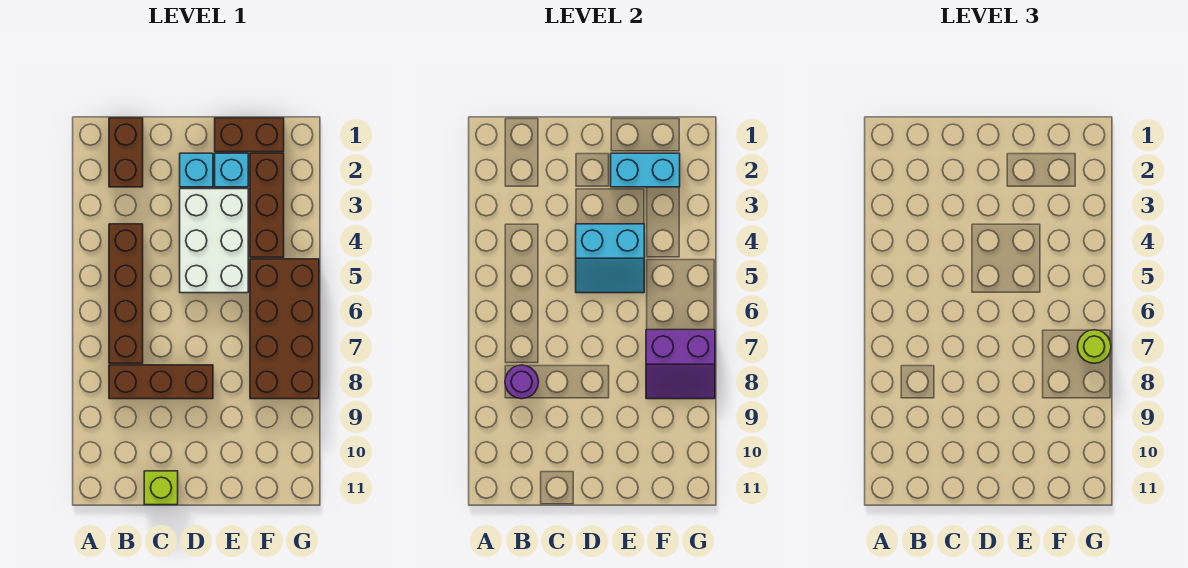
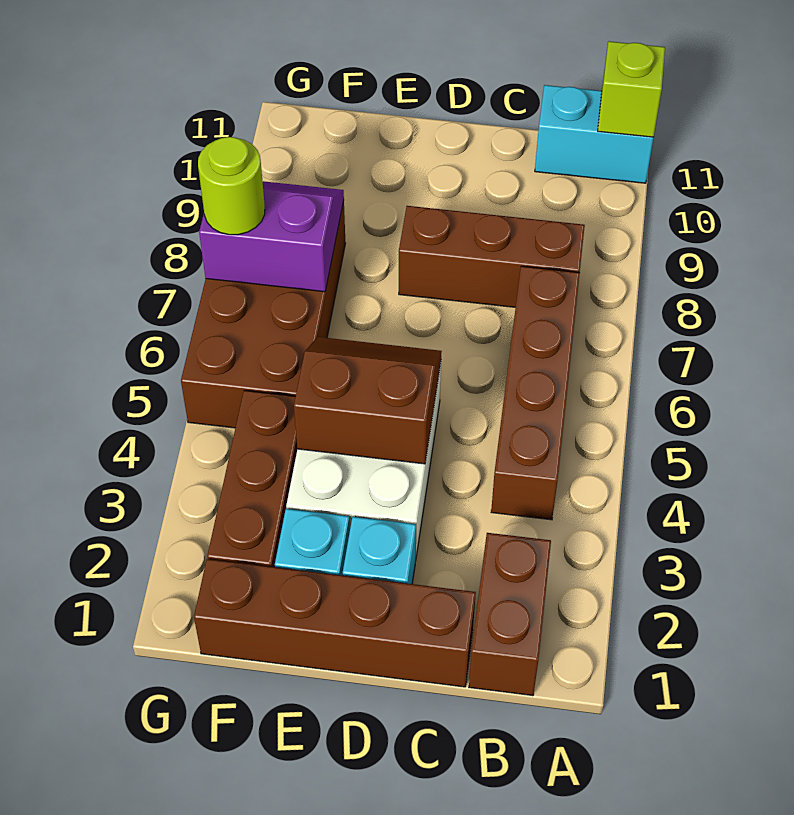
purple round brick B8 level 2 -> none
lime brick C11 level 1 -> lime brick A11 level 2
cyan slope D4:E5 level 2 top 4 -> brown slope D4:E5 level 2 top 4
brown brick E1:F1 level 1 -> brown brick C1:F1 level 1
cyan brick E2:F2 level 2 -> cyan brick A11:B11 level 1

